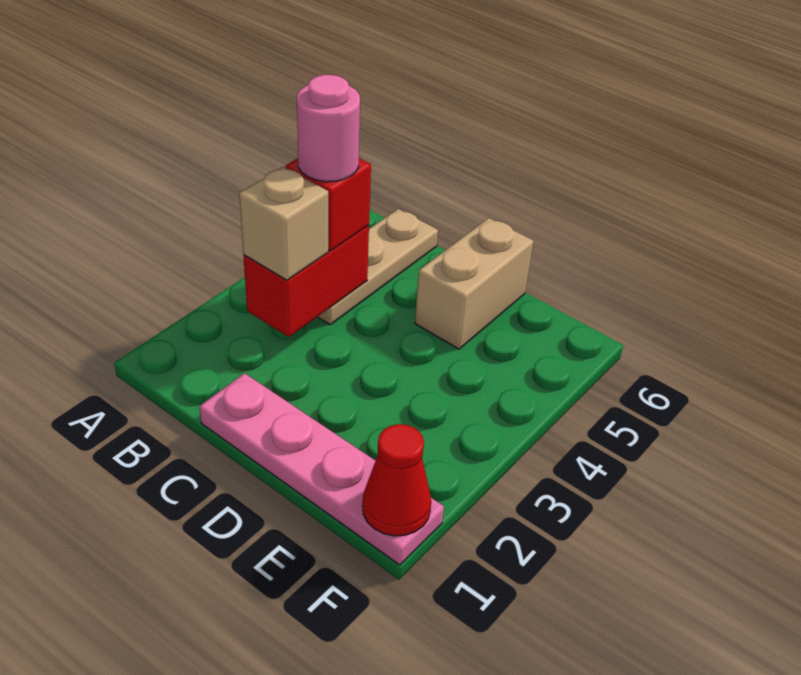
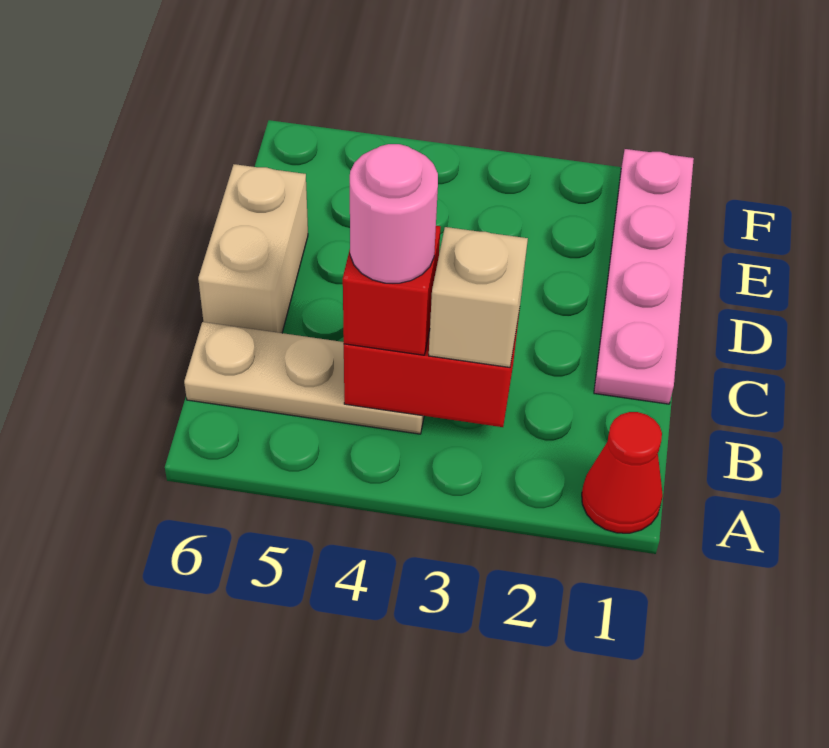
tan brick D5:D6 level 1 -> tan brick C6:D6 level 1
red cone F1 level 2 -> red cone A1 level 1

